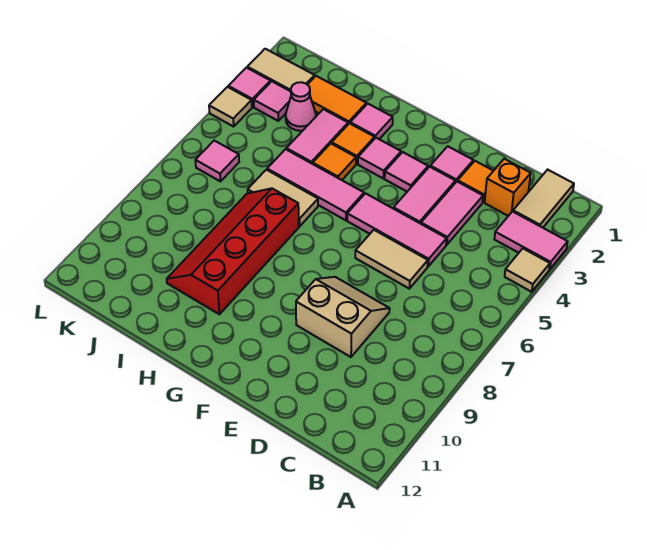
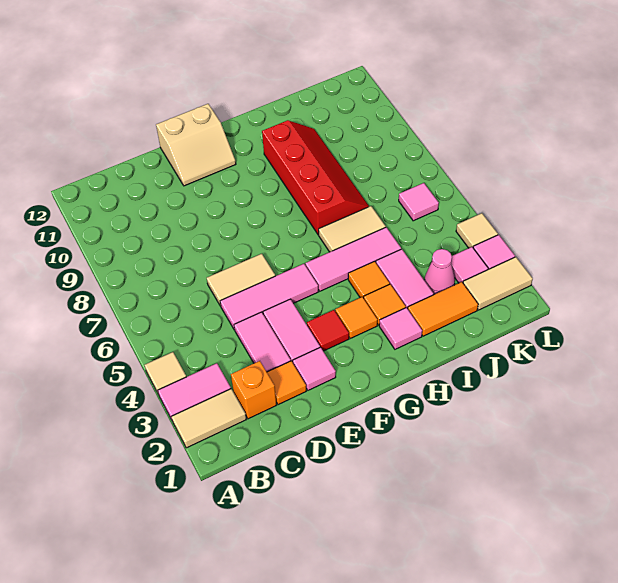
tan tile B1:B2 level 1 -> tan tile A2:B2 level 1
tan slope D8:E9 level 1 top 9 -> tan slope E11:F12 level 1 top 12
pink tile F3 level 1 -> red tile F3 level 1
pink tile G3 level 1 -> orange tile G3 level 1

